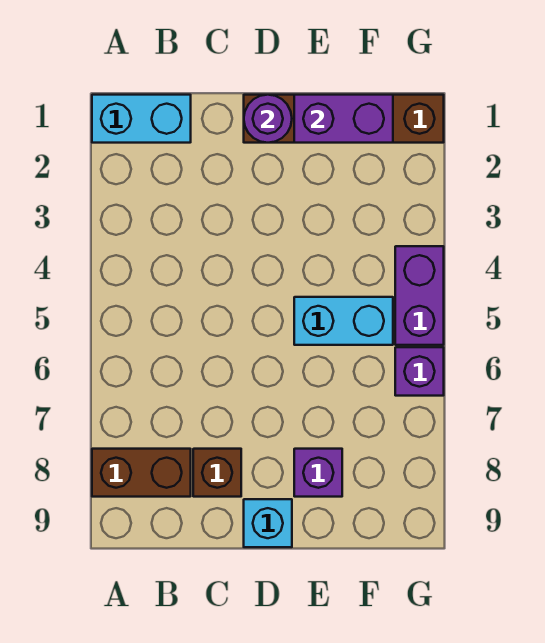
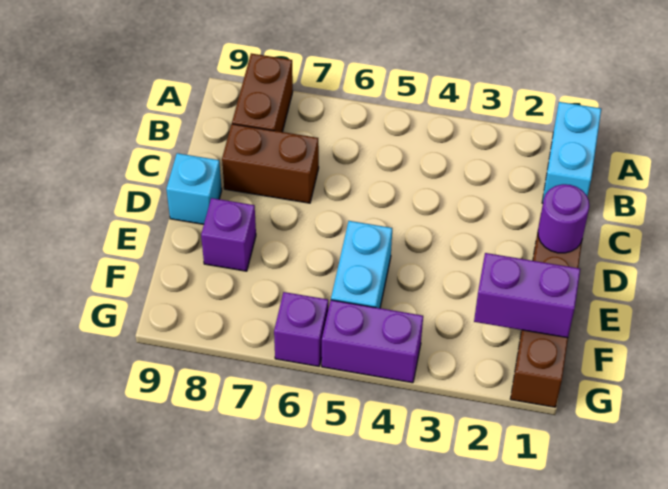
brown brick C8 level 1 -> brown brick C7:C8 level 1
purple brick E1:F1 level 2 -> purple brick F1:F2 level 2

